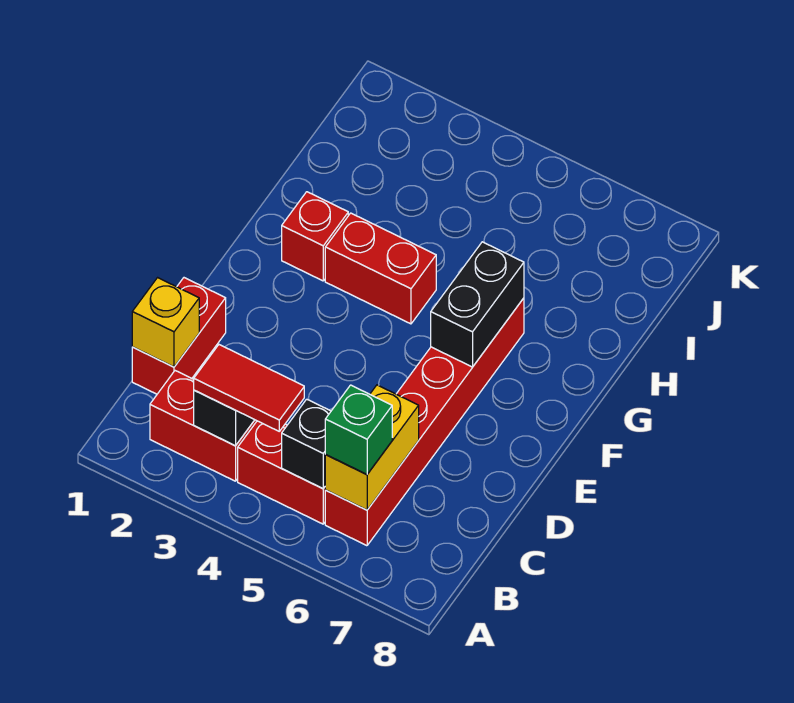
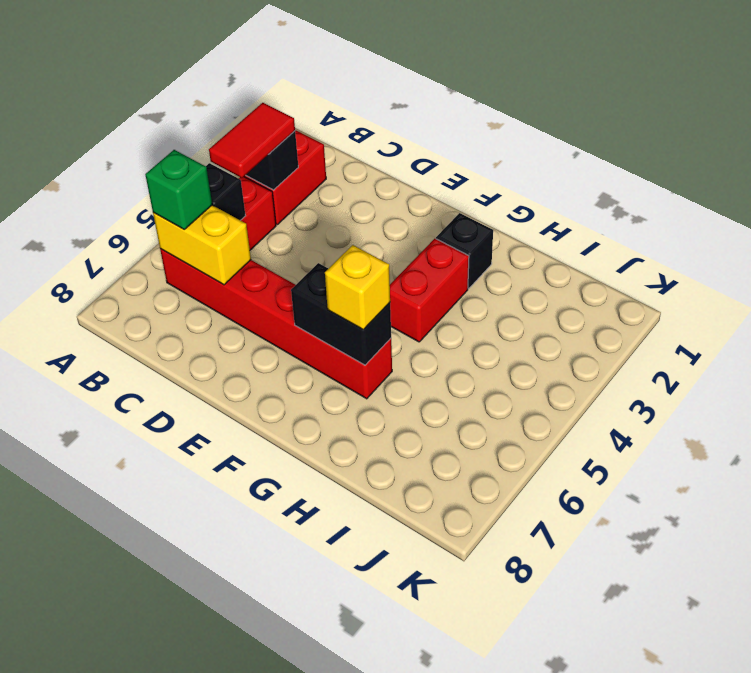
red brick C1:D1 level 1 -> none
yellow brick C1 level 2 -> yellow brick G6 level 3
red brick G2 level 1 -> black brick G2 level 1

